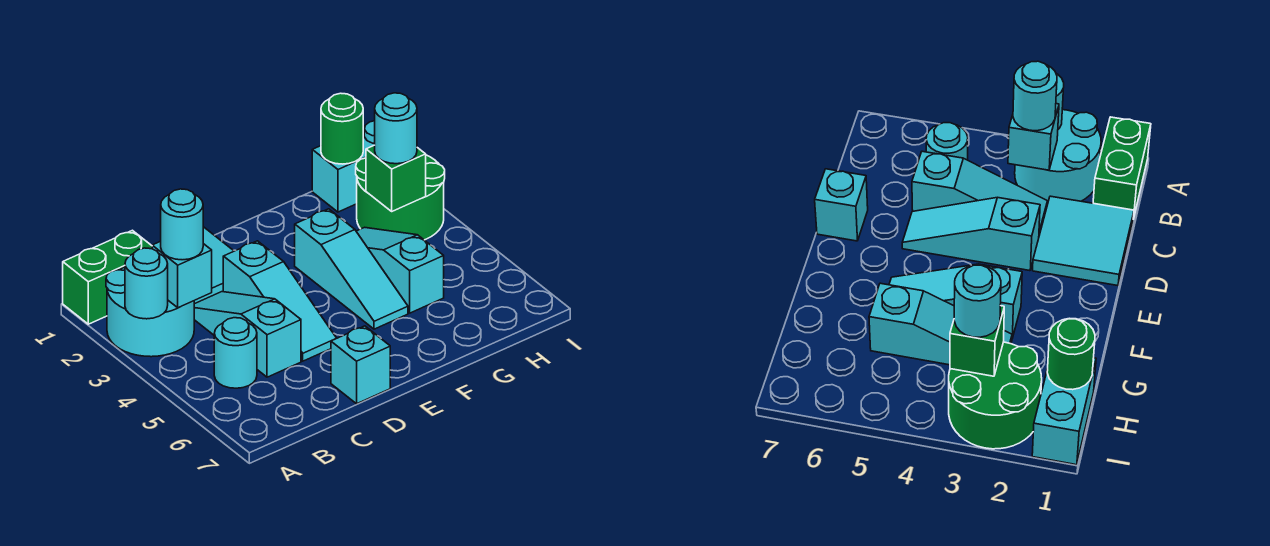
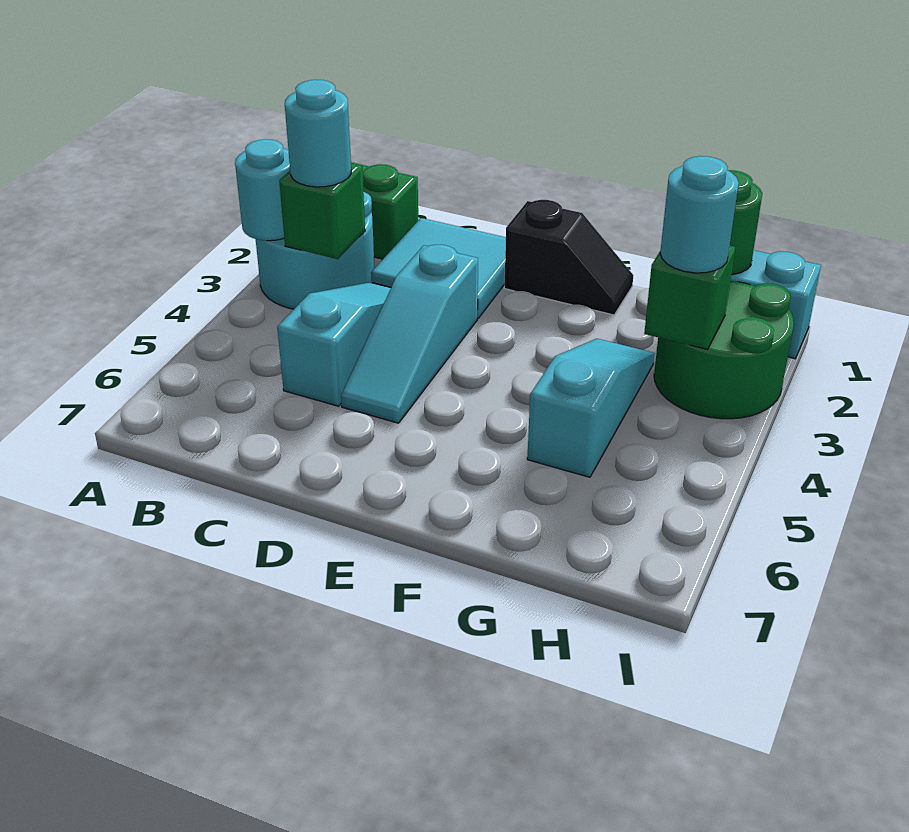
cyan brick B3 level 2 -> green brick B3 level 2
cyan round brick B5 level 1 -> none
cyan brick D7 level 1 -> none
none -> black slope E1:F1 level 1 top E
cyan slope F3:F5 level 1 top 3 -> none

